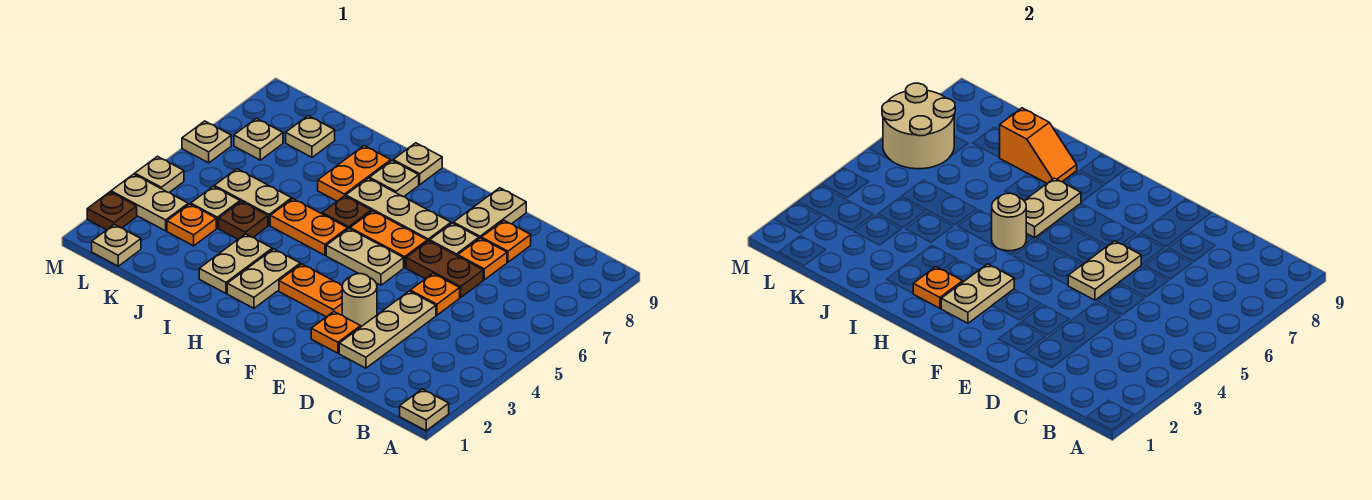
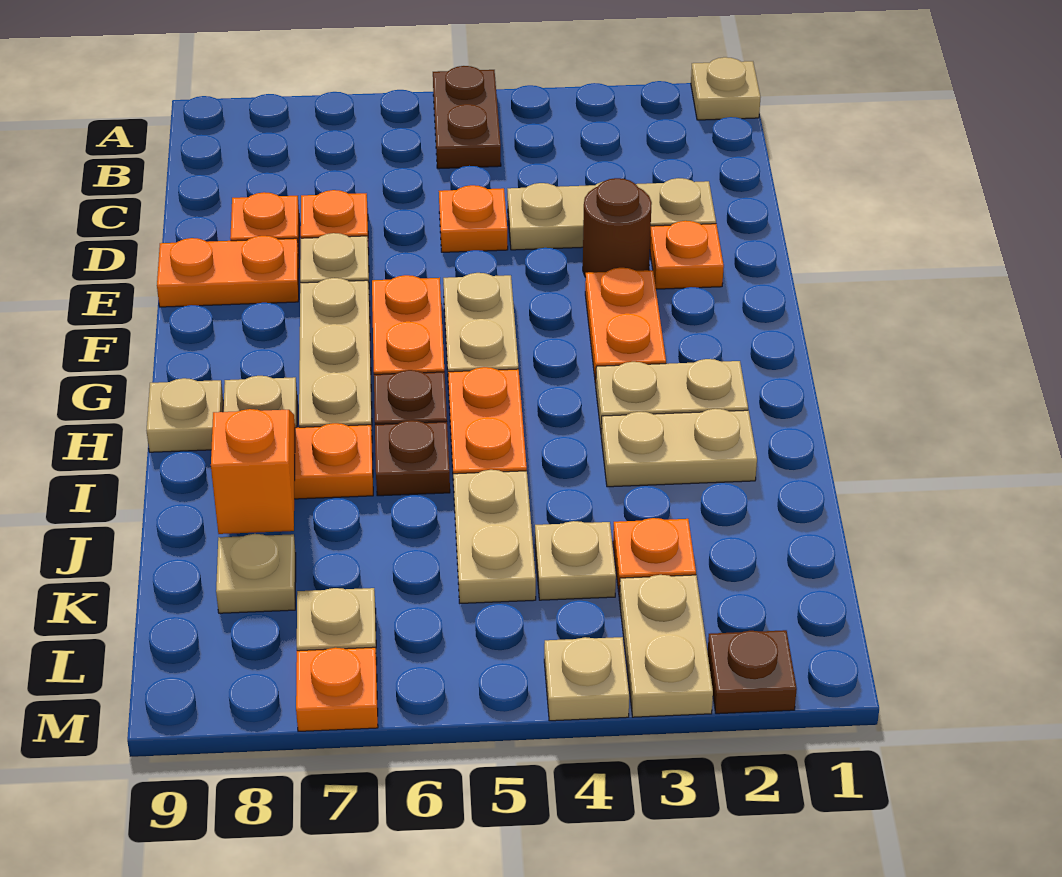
brown plate D6:E6 level 1 -> brown plate A5:B5 level 1
tan round brick E3 level 1 -> brown round brick E3 level 1
tan plate E5:E6 level 2 -> none
tan plate E8:E9 level 1 -> orange plate E8:E9 level 1
tan plate G2:G3 level 2 -> none
orange plate H2 level 2 -> orange plate M7 level 1
tan round brick H5 level 2 -> none
tan plate H6:H7 level 2 -> none
brown plate J4 level 1 -> brown plate I6 level 1
tan plate L1 level 1 -> none
tan round brick L6:M7 level 2 -> none
tan plate M6 level 1 -> none

